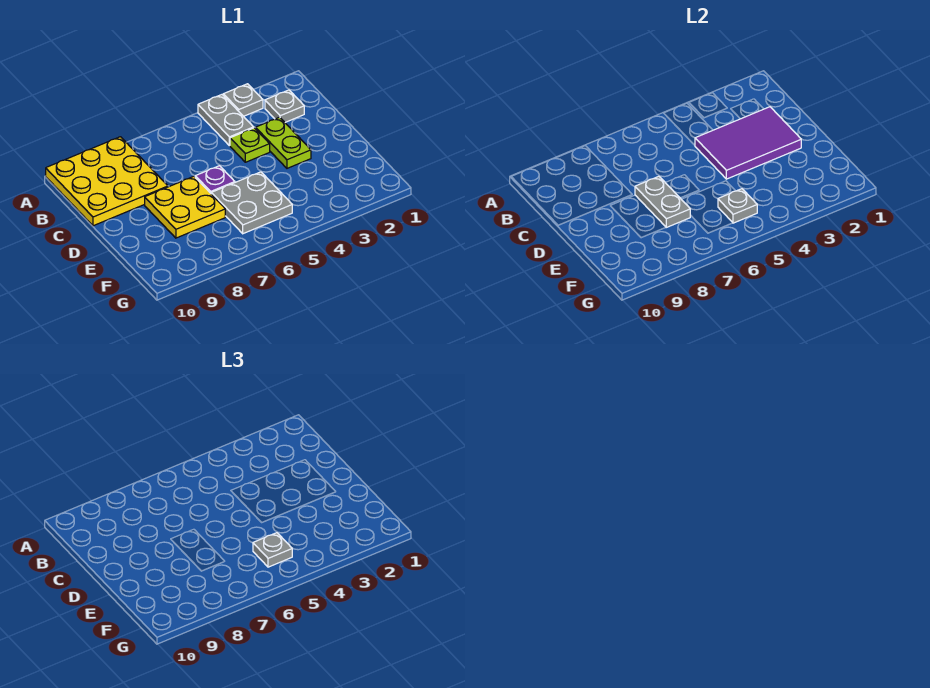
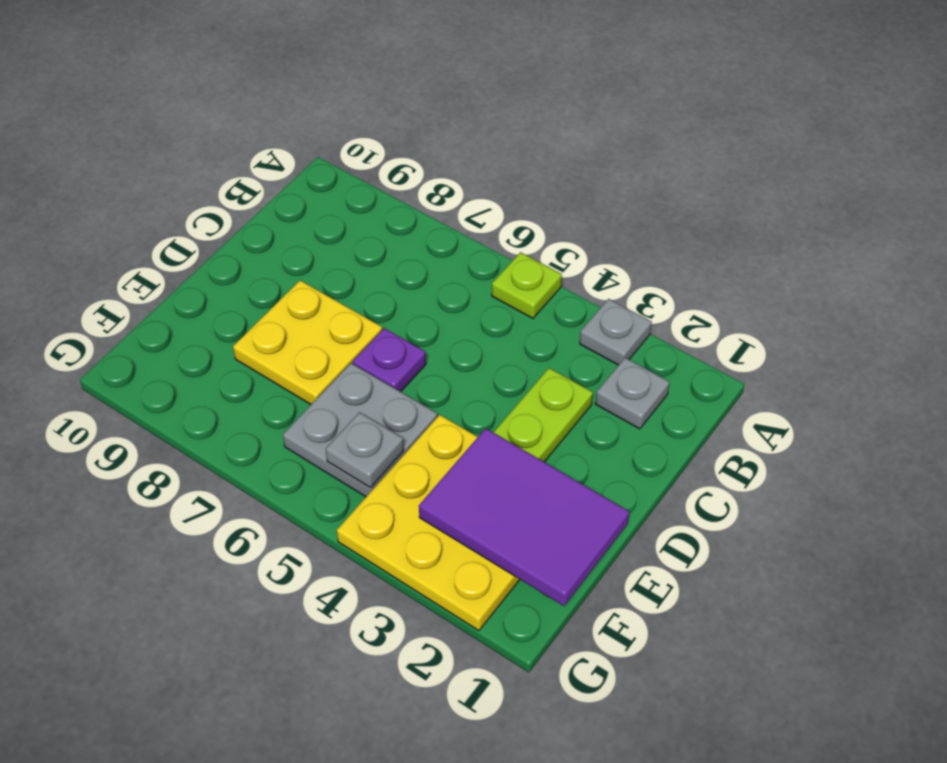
grey plate A4:B4 level 1 -> none
yellow plate A8:C10 level 1 -> yellow plate E2:G4 level 1
purple tile C2:D4 level 2 -> purple tile E1:F3 level 2
lime plate C4 level 1 -> lime plate A5 level 1
grey plate D7:E7 level 2 -> none
grey plate F5 level 3 -> none

